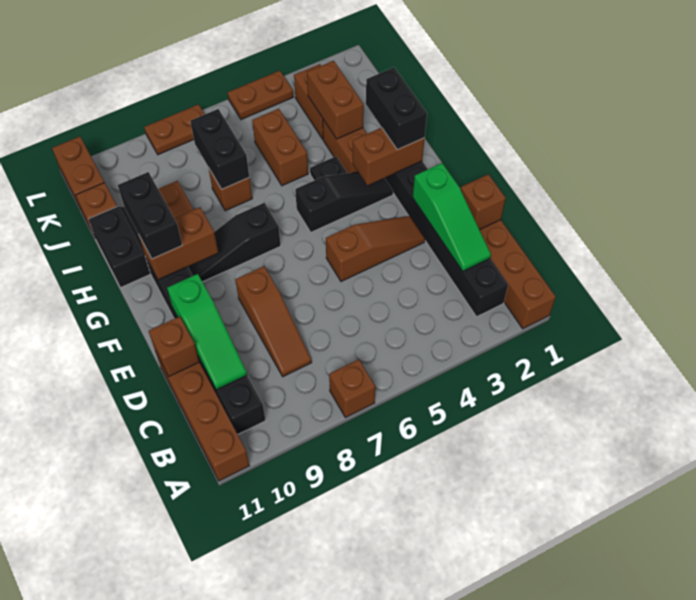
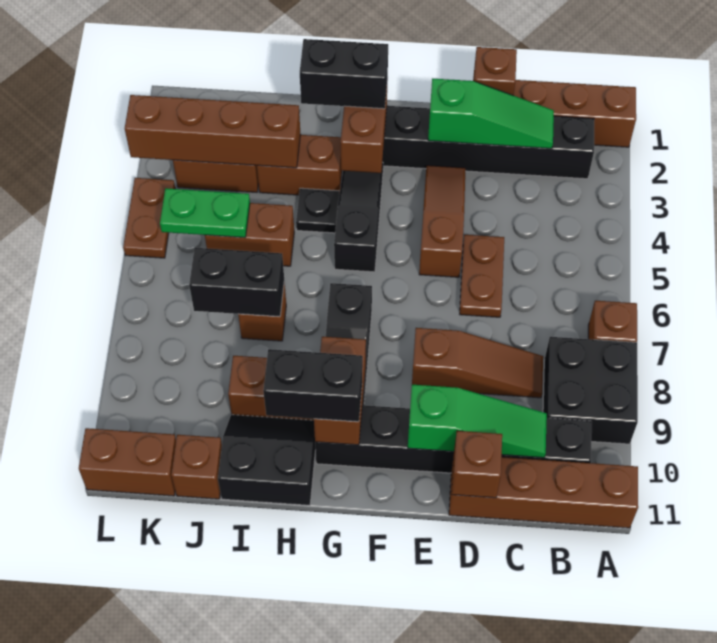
none -> black brick A8:B9 level 1
brown brick I3:J3 level 2 -> brown brick I3:L3 level 2
none -> green plate J5:K5 level 2
brown plate L7:L8 level 1 -> brown plate D5:D6 level 1

